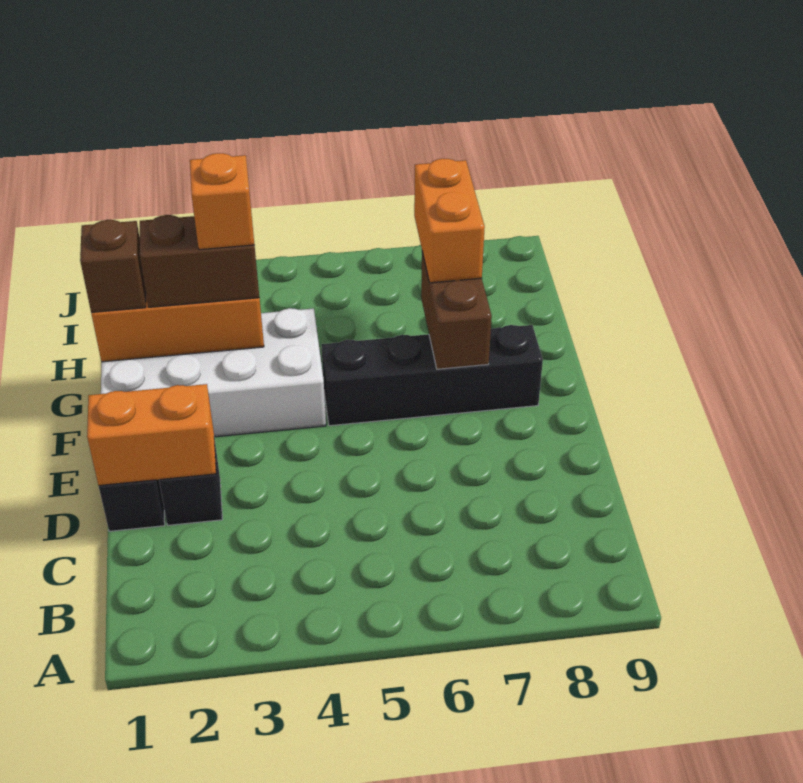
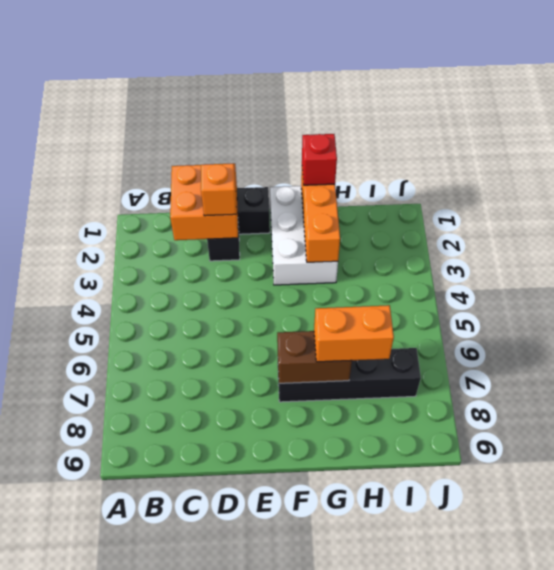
orange brick D1:D2 level 2 -> orange brick C1:D2 level 2
white brick F1:G4 level 1 -> white brick F1:G3 level 1
black brick F5:F8 level 1 -> black brick F7:I7 level 1
brown brick G1 level 3 -> red brick G1 level 3
brown brick G2:G3 level 3 -> none
orange brick G3 level 4 -> orange brick D2 level 3

